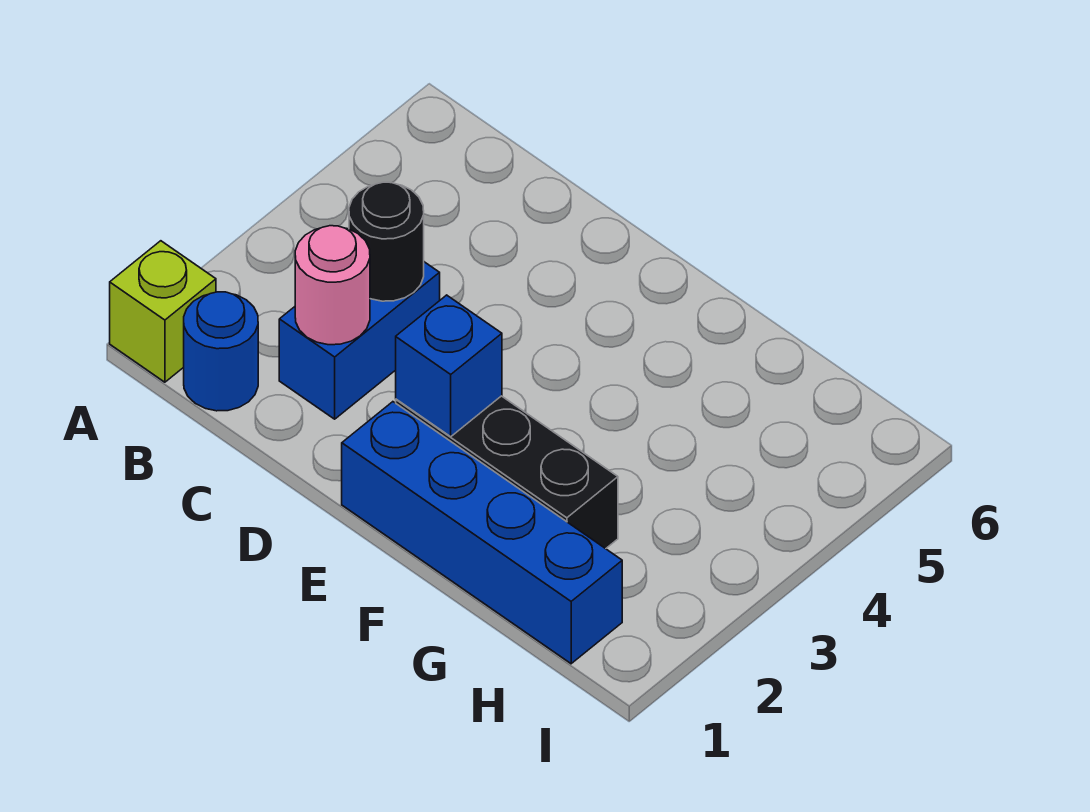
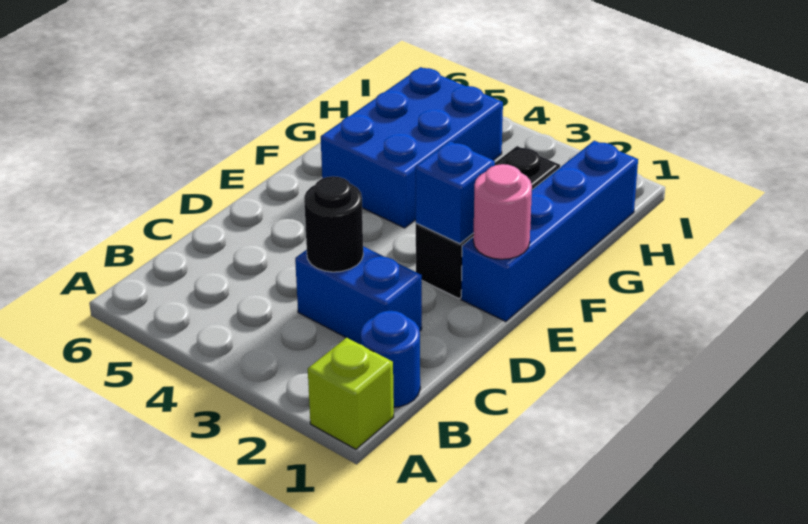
pink round brick C2 level 2 -> pink round brick E1 level 2
none -> blue brick F4:H5 level 1

